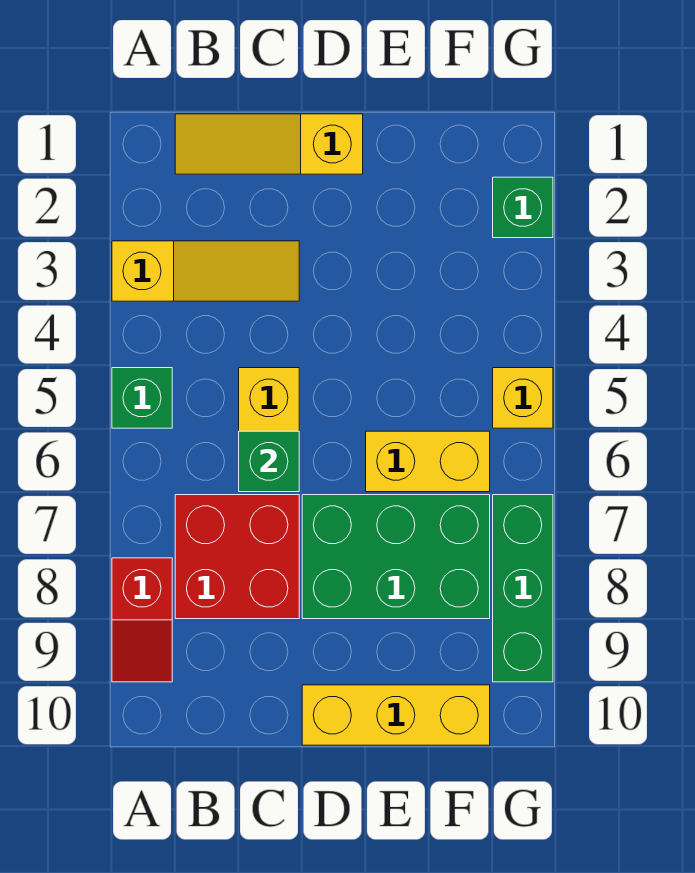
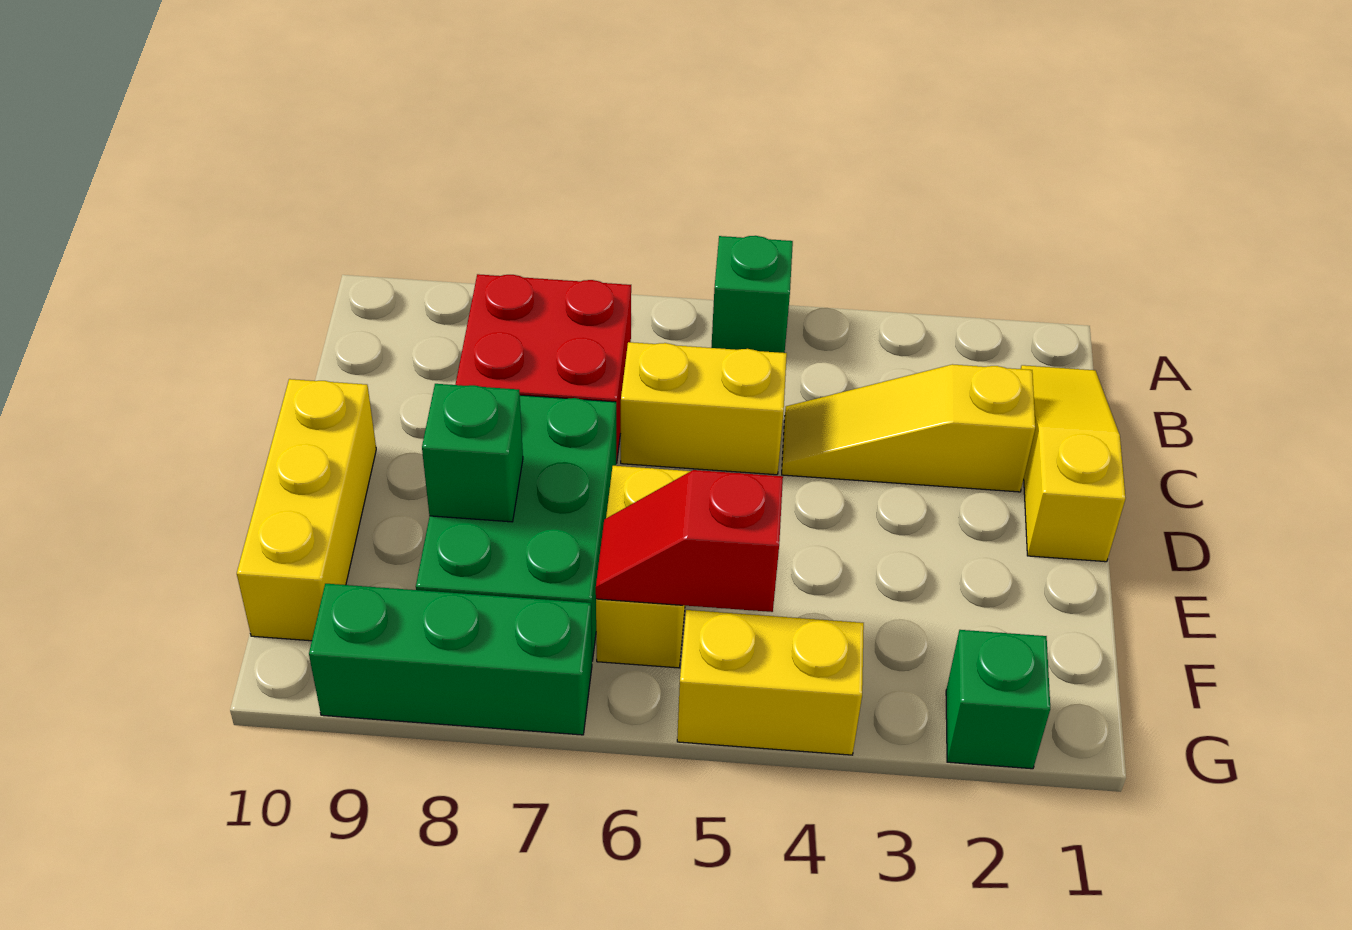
yellow slope A3:C3 level 1 top A -> yellow slope C2:C4 level 1 top 2
red slope A8:A9 level 1 top 8 -> red slope F5:F6 level 2 top 5
green brick C6 level 2 -> green brick E8 level 2
yellow brick G5 level 1 -> yellow brick G4:G5 level 1

